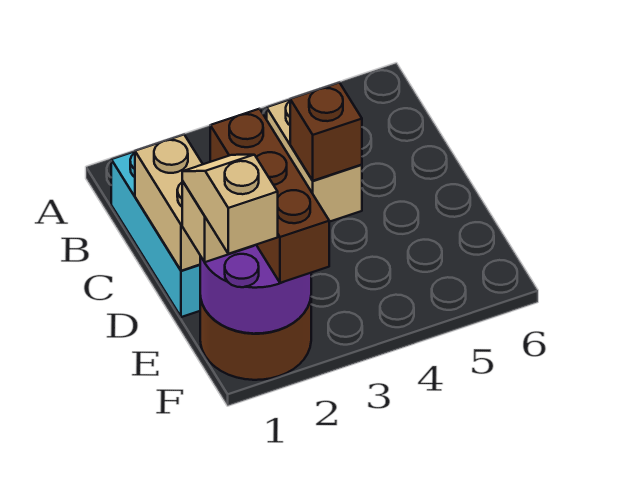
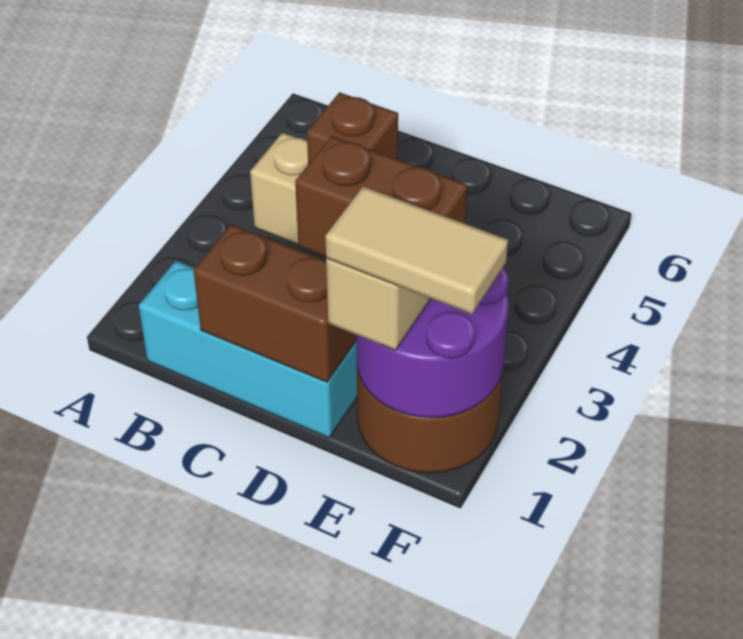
tan brick C1:D1 level 2 -> brown brick C1:D1 level 2
brown brick D2:F2 level 3 -> brown brick D2:E2 level 3
tan slope E1:F1 level 4 top F -> tan tile E1:F1 level 4

